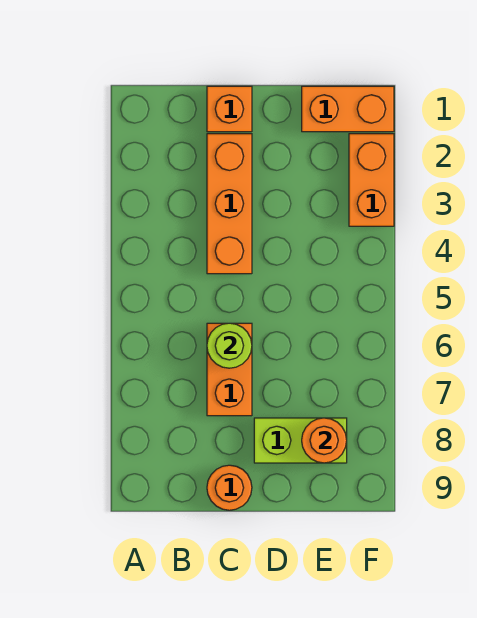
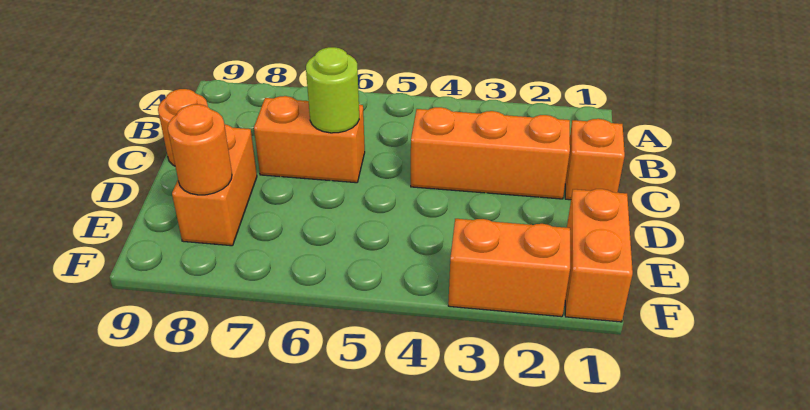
lime brick D8:E8 level 1 -> orange brick D8:E8 level 1

